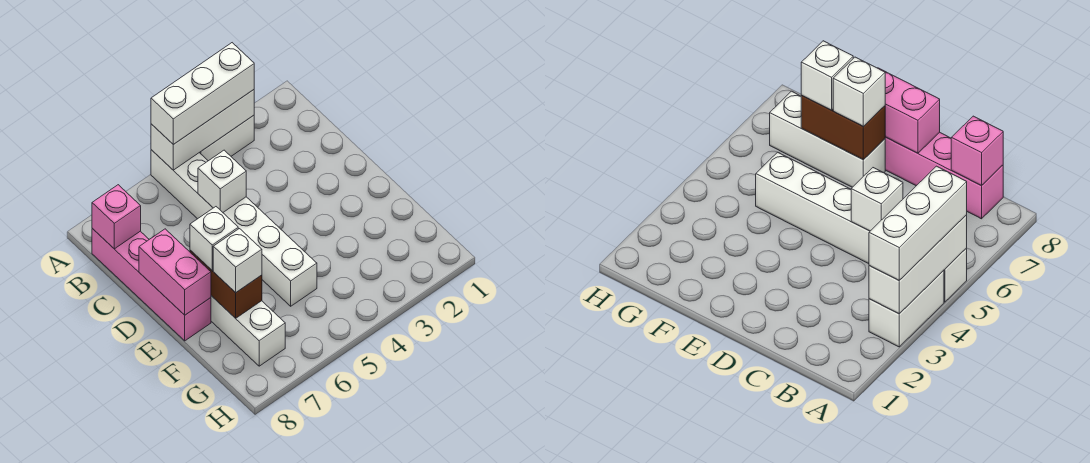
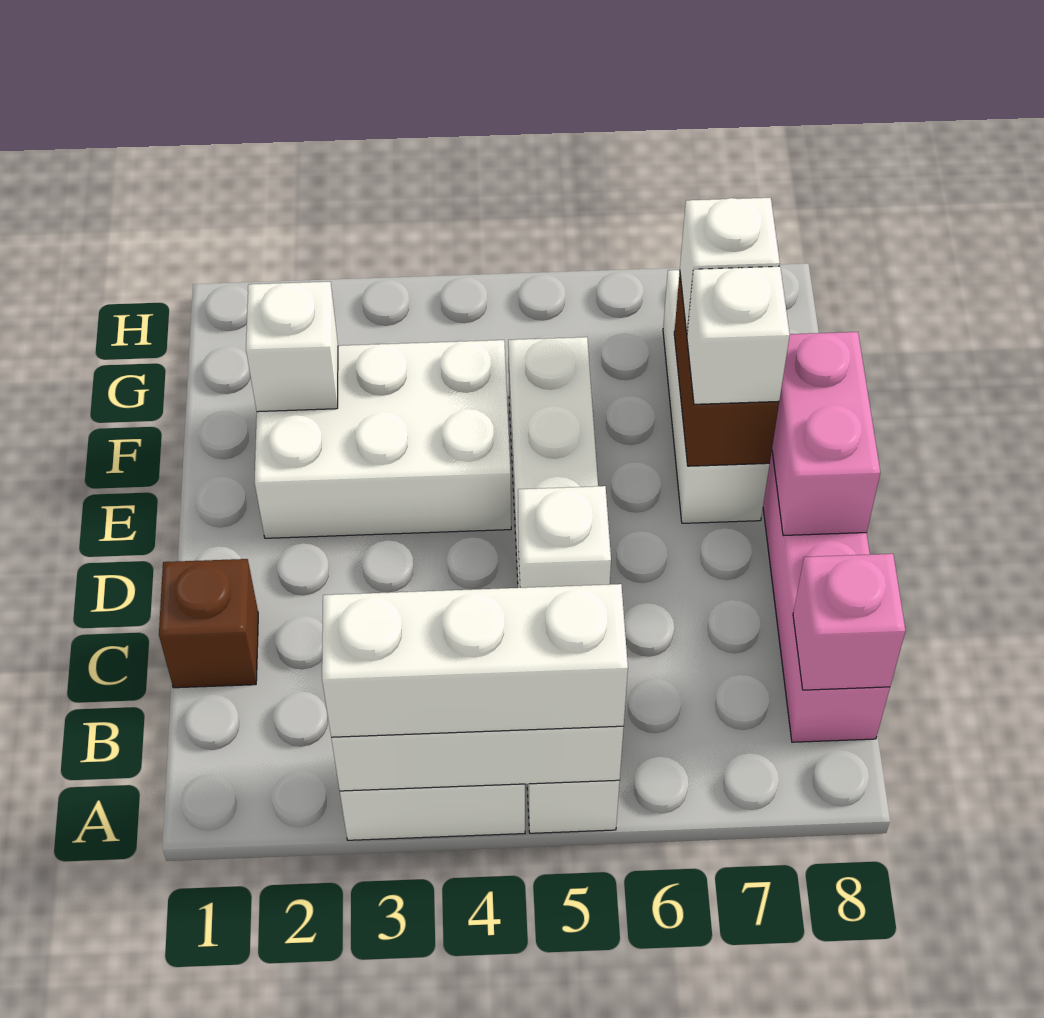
none -> brown brick C1 level 1
none -> white brick E2:F4 level 1
none -> white brick F2 level 2

